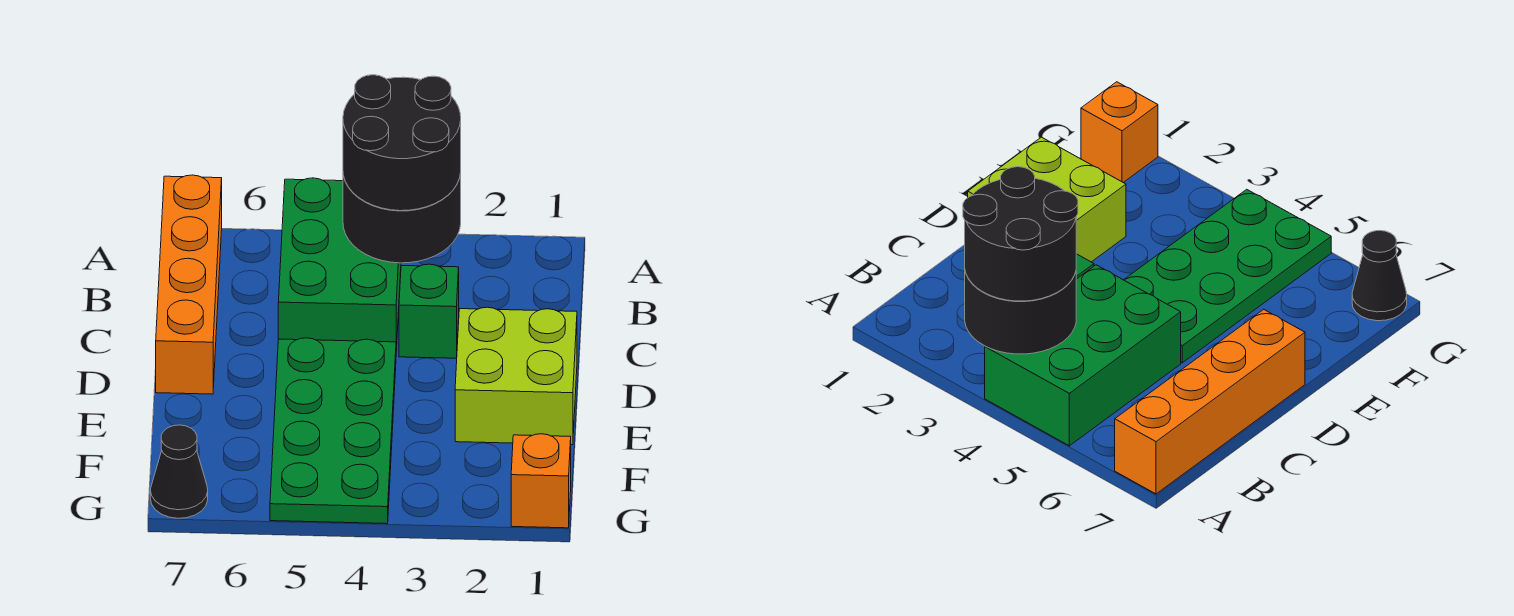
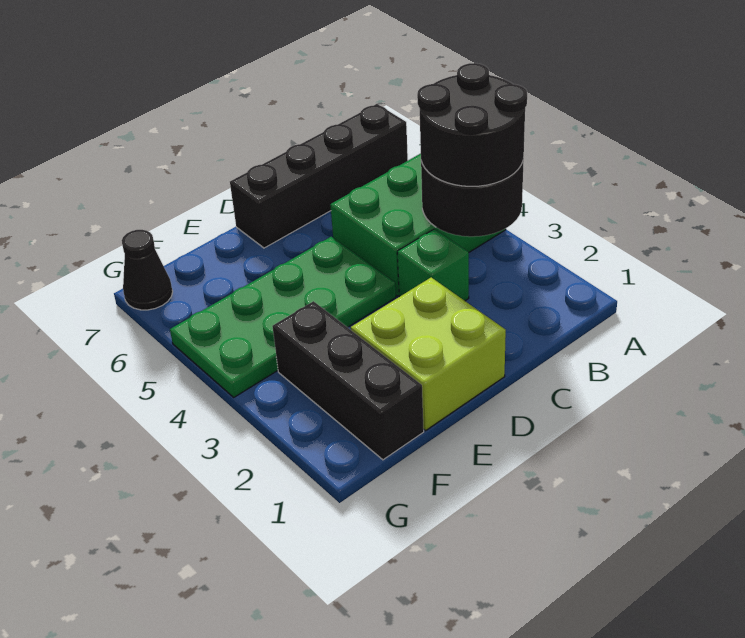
orange brick A7:D7 level 1 -> black brick A7:D7 level 1
none -> black brick F1:F3 level 1
orange brick G1 level 1 -> none

